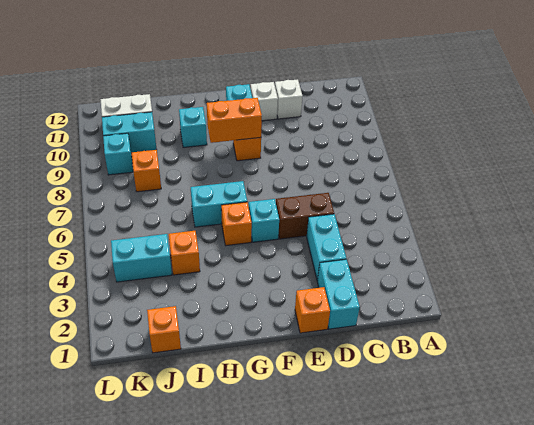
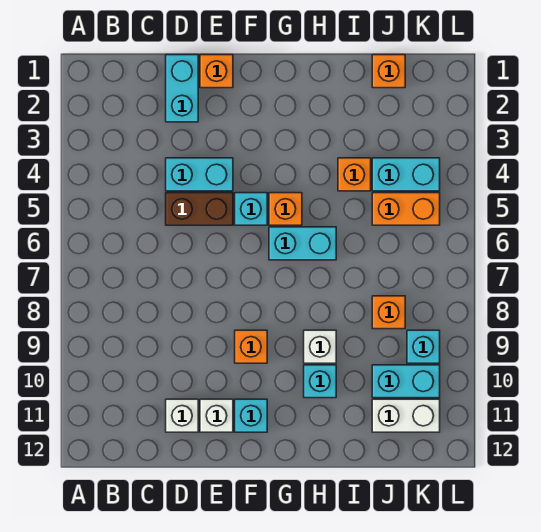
cyan brick D3:D4 level 1 -> cyan brick D4:E4 level 1
orange brick F9:G9 level 2 -> orange brick J5:K5 level 1
none -> white brick H9 level 1

